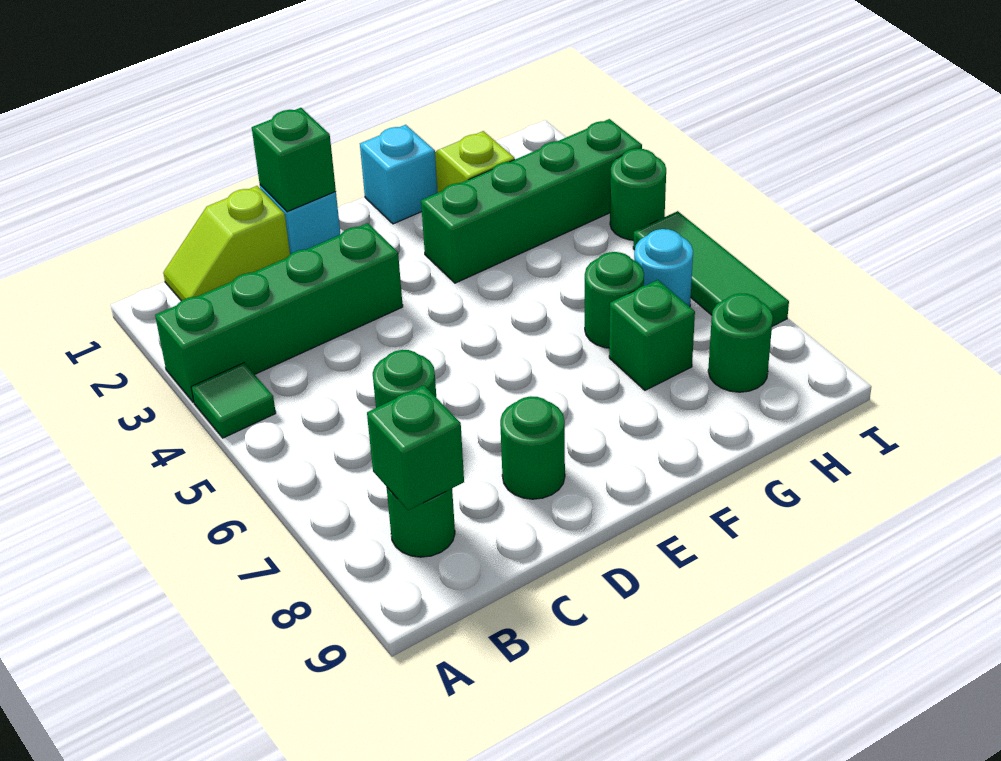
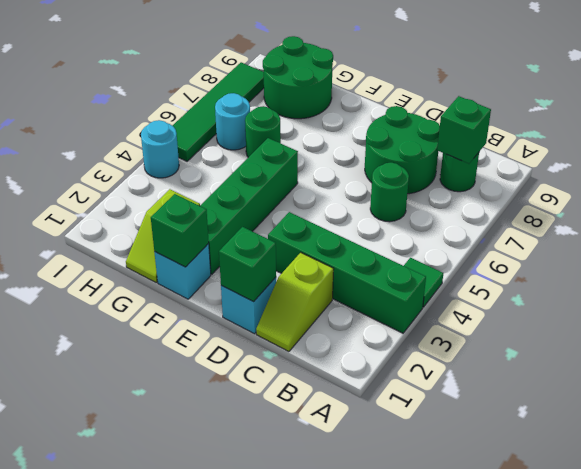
lime slope B1:C1 level 1 top C -> lime slope C1:C2 level 1 top 2
green round brick D8 level 1 -> green round brick C7:D8 level 1
green brick F3:I3 level 1 -> green brick F2:F5 level 1
green brick G7 level 1 -> green brick F1 level 2
green round brick H8 level 1 -> green round brick G8:H9 level 1
green round brick I4 level 1 -> cyan round brick I4 level 1
green tile I5:I7 level 1 -> green tile I5:I8 level 1

